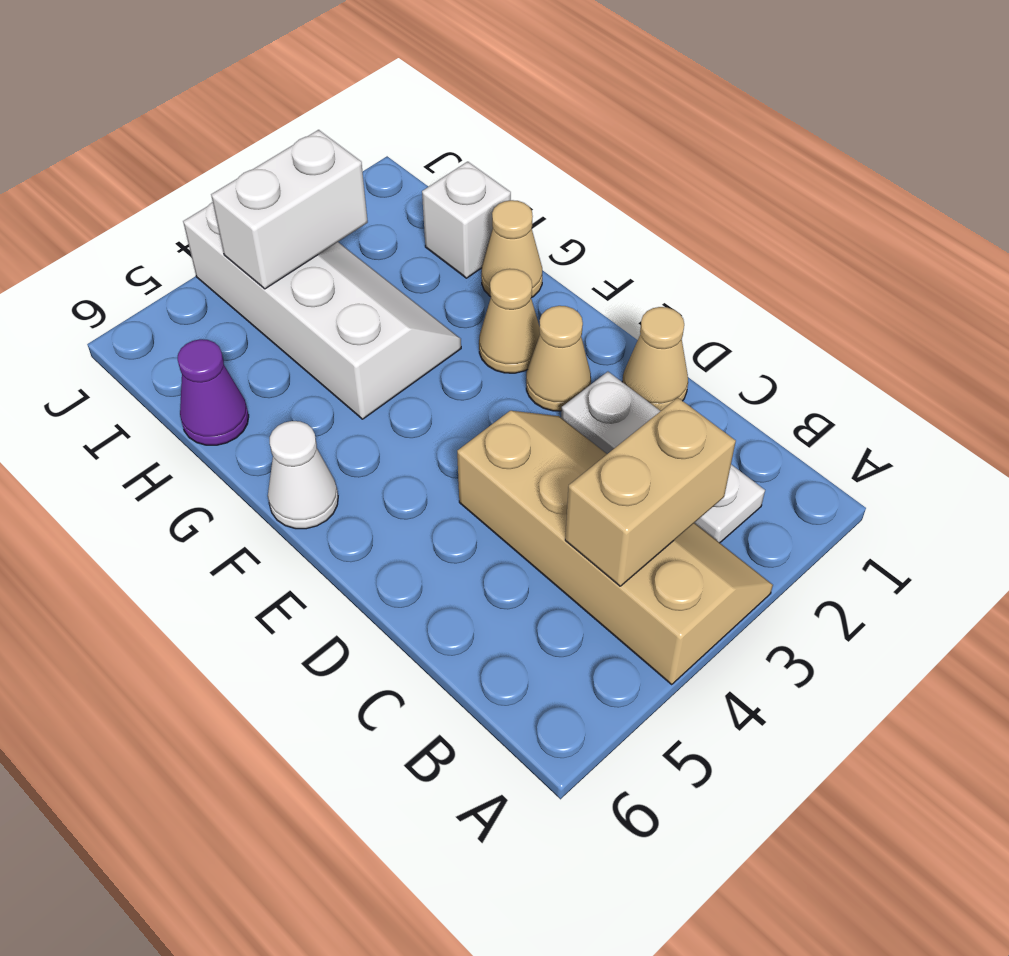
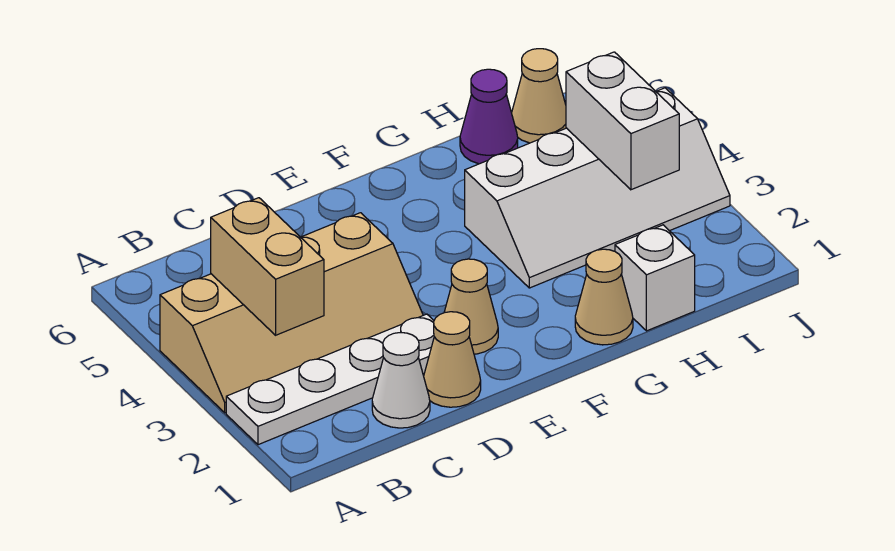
white plate B2:D2 level 1 -> white plate A2:D2 level 1
tan cone F2 level 1 -> tan cone I6 level 1
white cone F6 level 1 -> white cone C1 level 1

